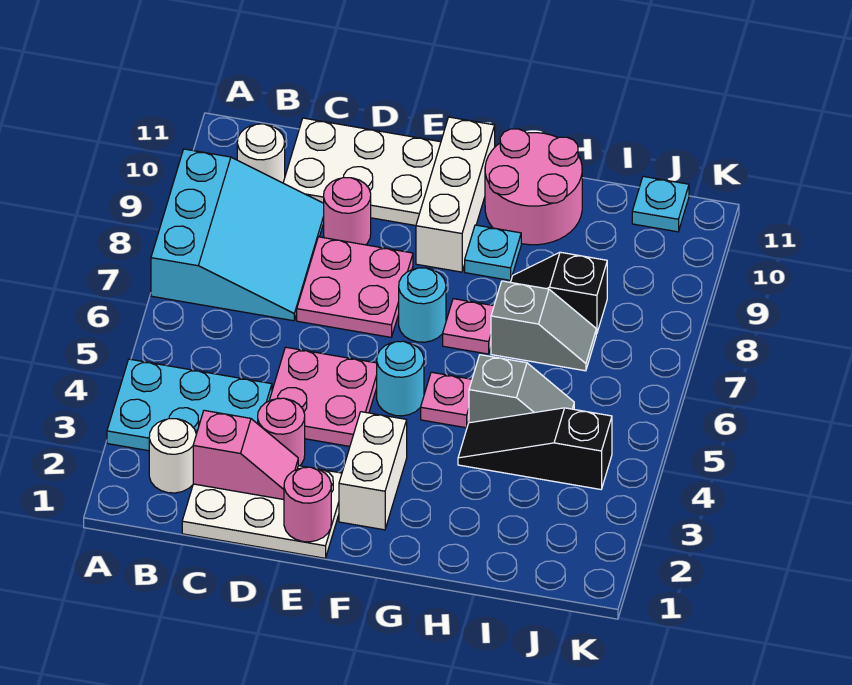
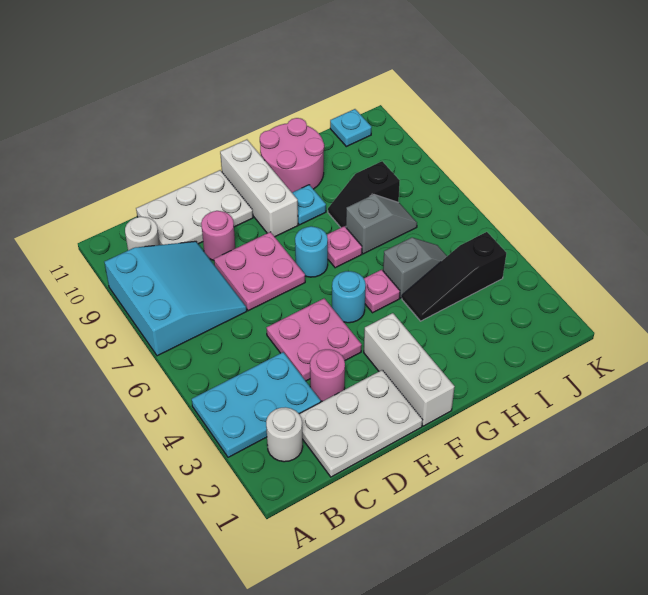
pink slope C2:D2 level 2 top C -> none
pink round brick E1 level 2 -> none
white brick F2:F3 level 1 -> white brick F1:F3 level 1

